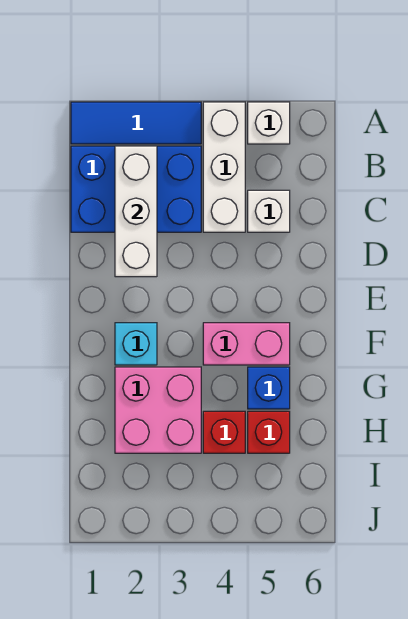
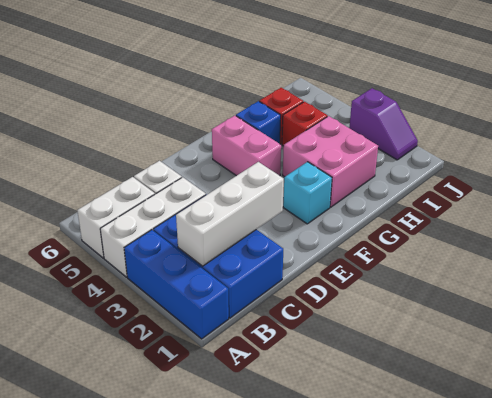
blue tile A1:A3 level 1 -> blue brick A1:A3 level 1
white brick A5 level 1 -> white brick A5:B5 level 1
none -> purple slope J2:J3 level 1 top 3

